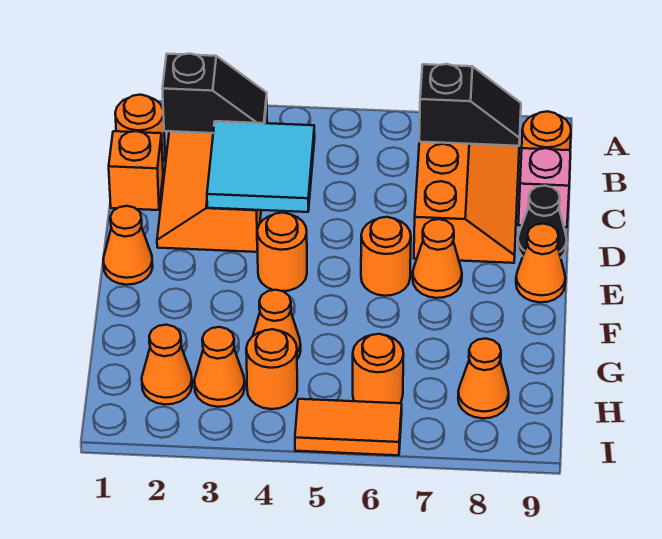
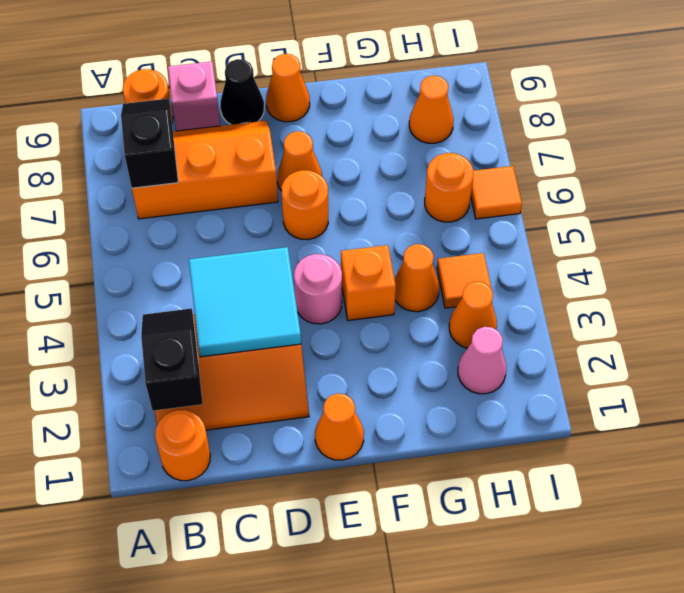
orange brick C1 level 1 -> orange brick F4 level 1
orange round brick E4 level 1 -> pink round brick E4 level 1
orange cone H2 level 1 -> pink cone H2 level 1
orange round brick H4 level 1 -> orange tile H4 level 1
orange tile I5:I6 level 1 -> orange tile I6 level 1

